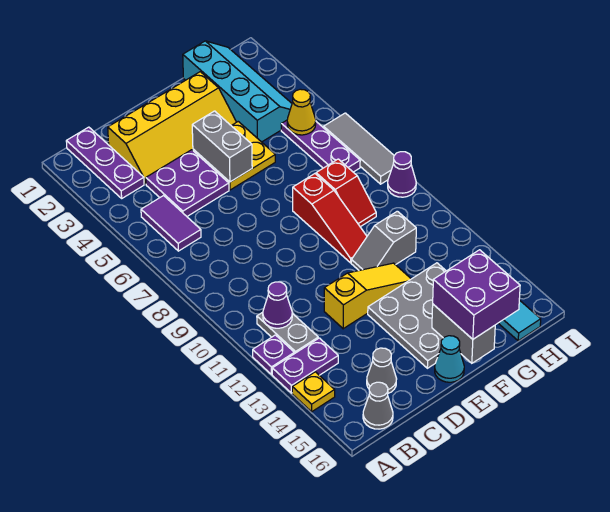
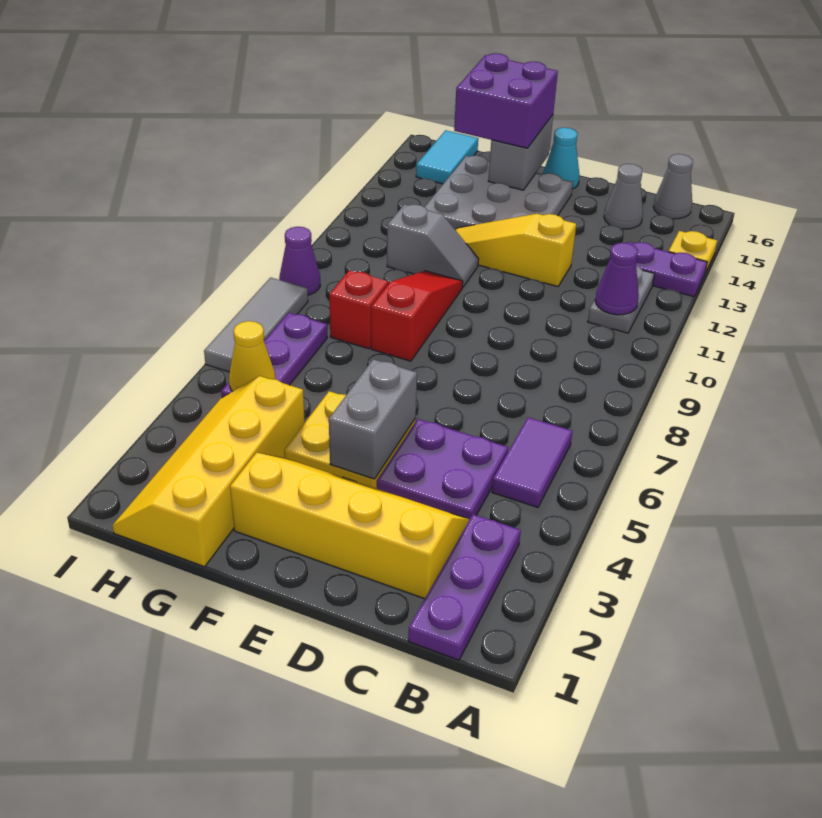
purple plate A12 level 1 -> none
cyan slope G1:H4 level 1 top G -> yellow slope G1:H4 level 1 top G

